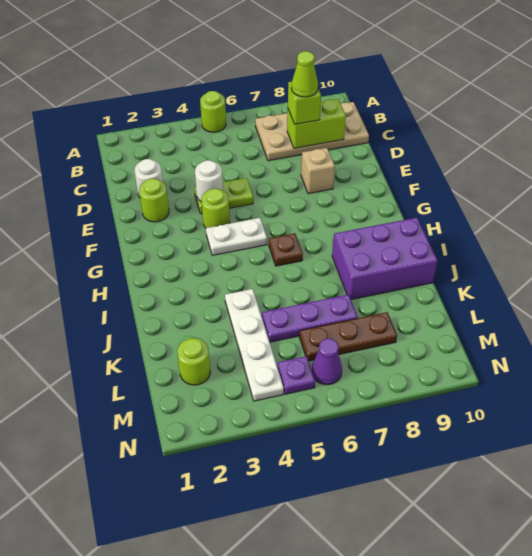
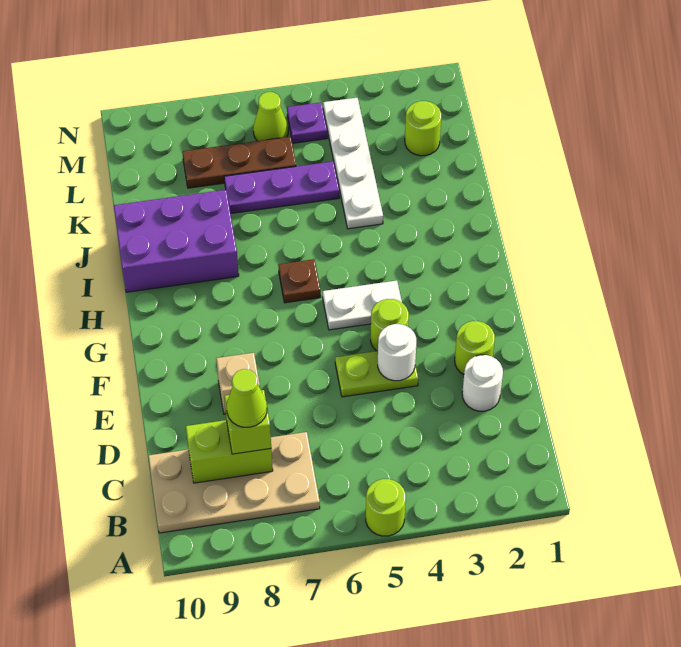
purple cone M6 level 1 -> lime cone M6 level 1

